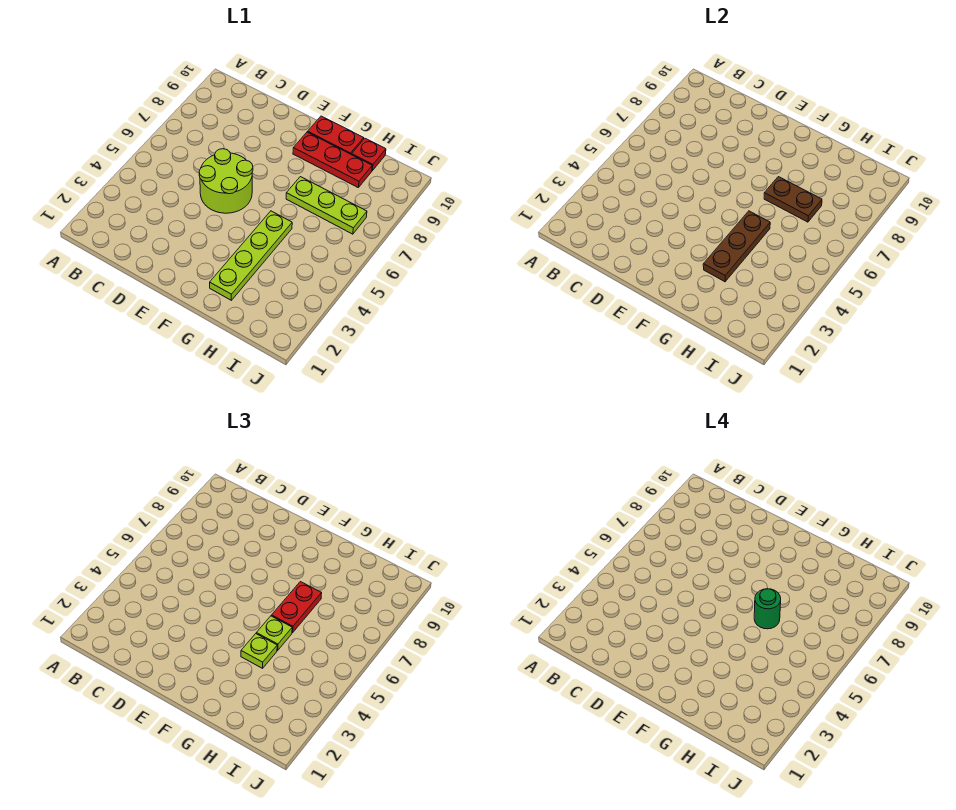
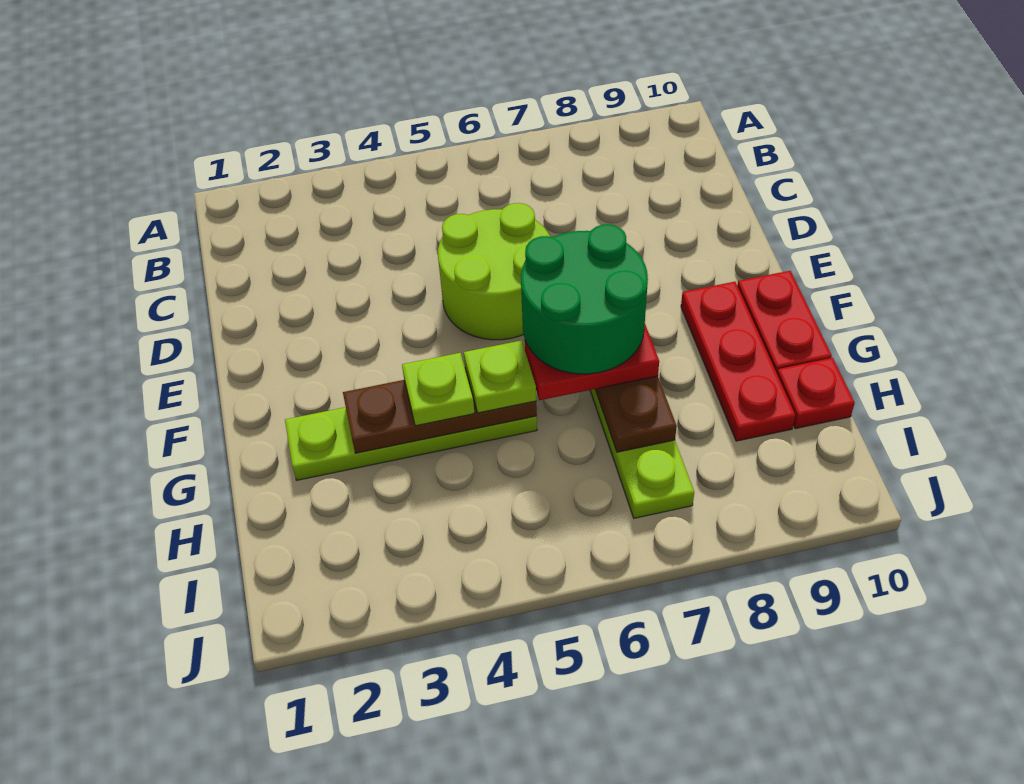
green round brick G6 level 4 -> green round brick F6:G7 level 4

